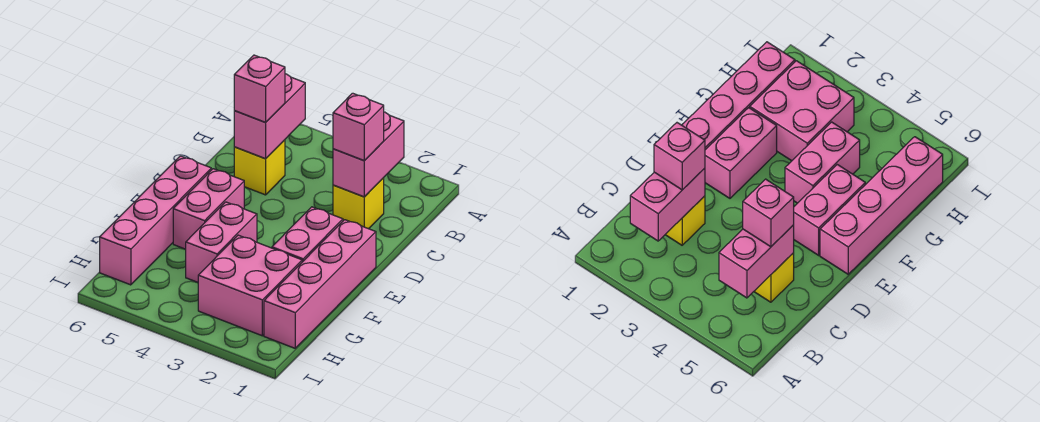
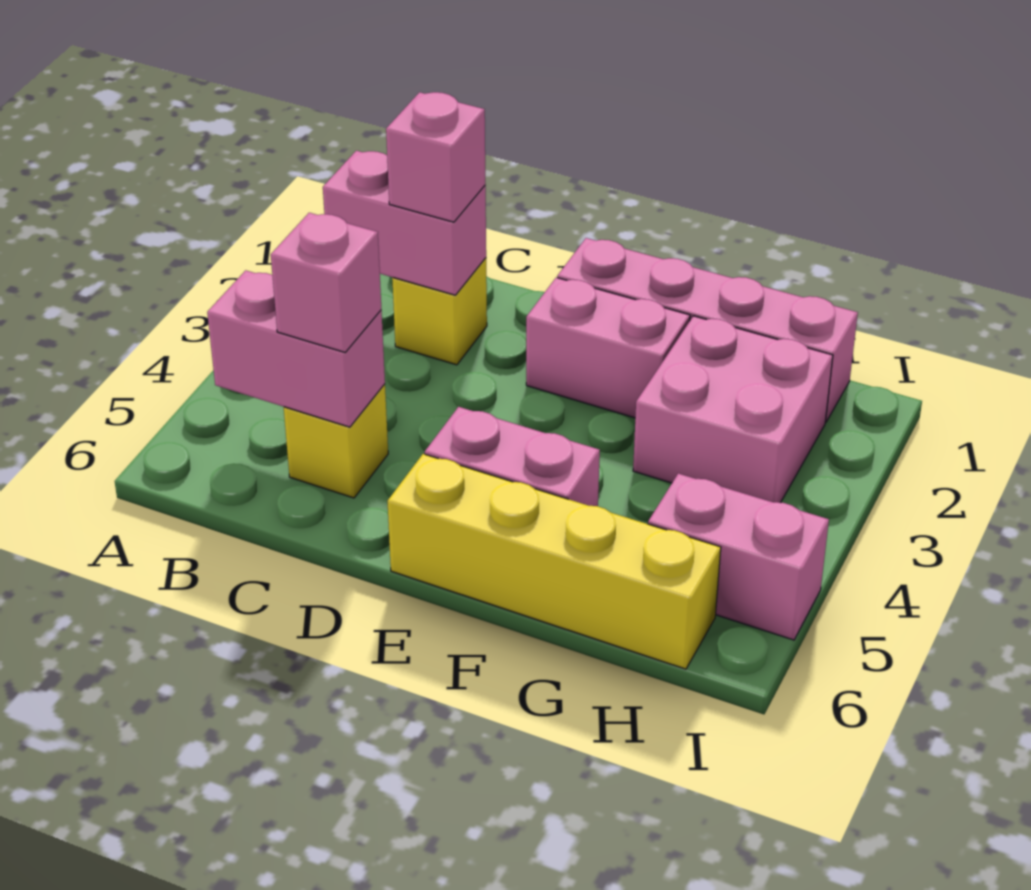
pink brick E6:H6 level 1 -> yellow brick E6:H6 level 1
pink brick F4:G4 level 1 -> pink brick H5:I5 level 1

